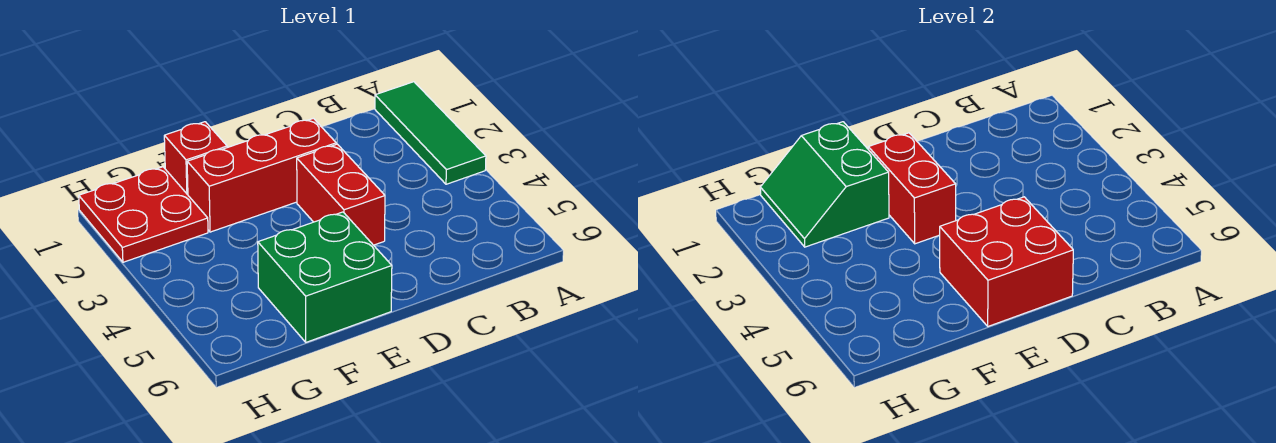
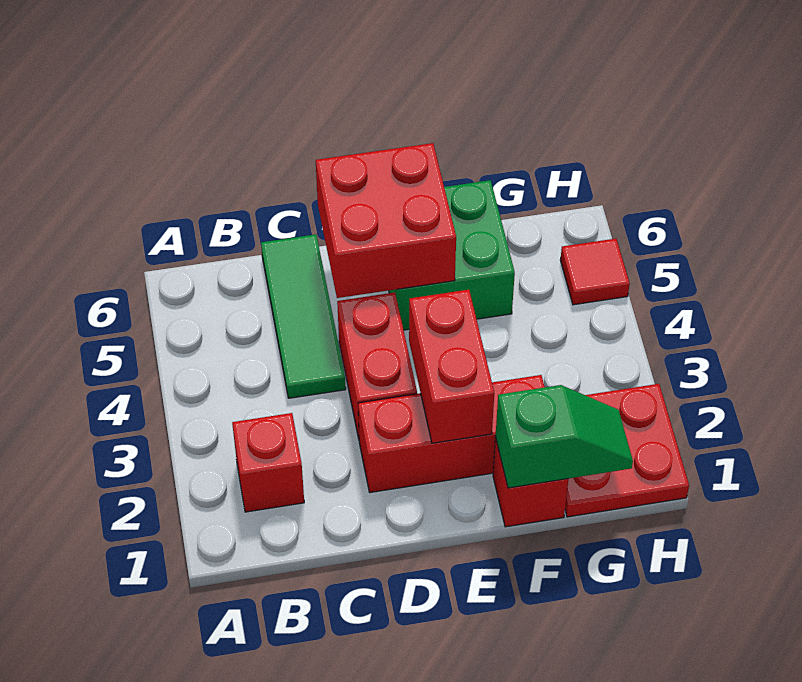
green tile A1:A3 level 1 -> green tile C4:C6 level 1
none -> red brick B2 level 1
green slope F1:G2 level 2 top F -> green slope F1:G1 level 2 top F
none -> red tile H5 level 1

